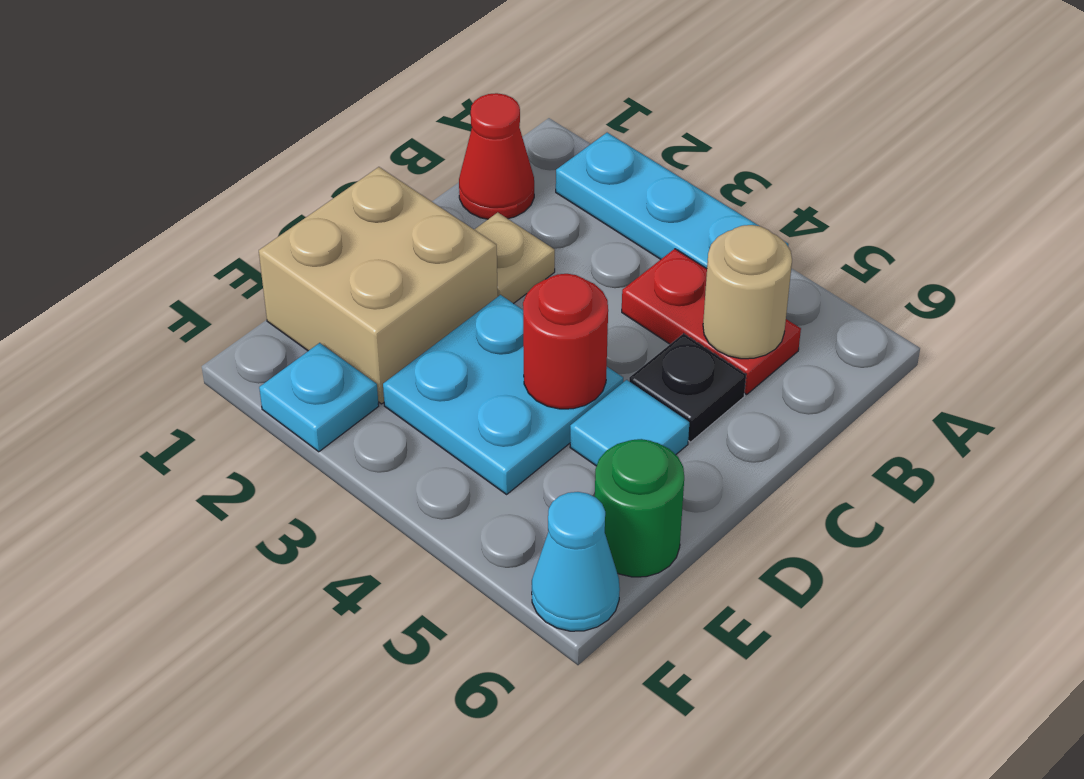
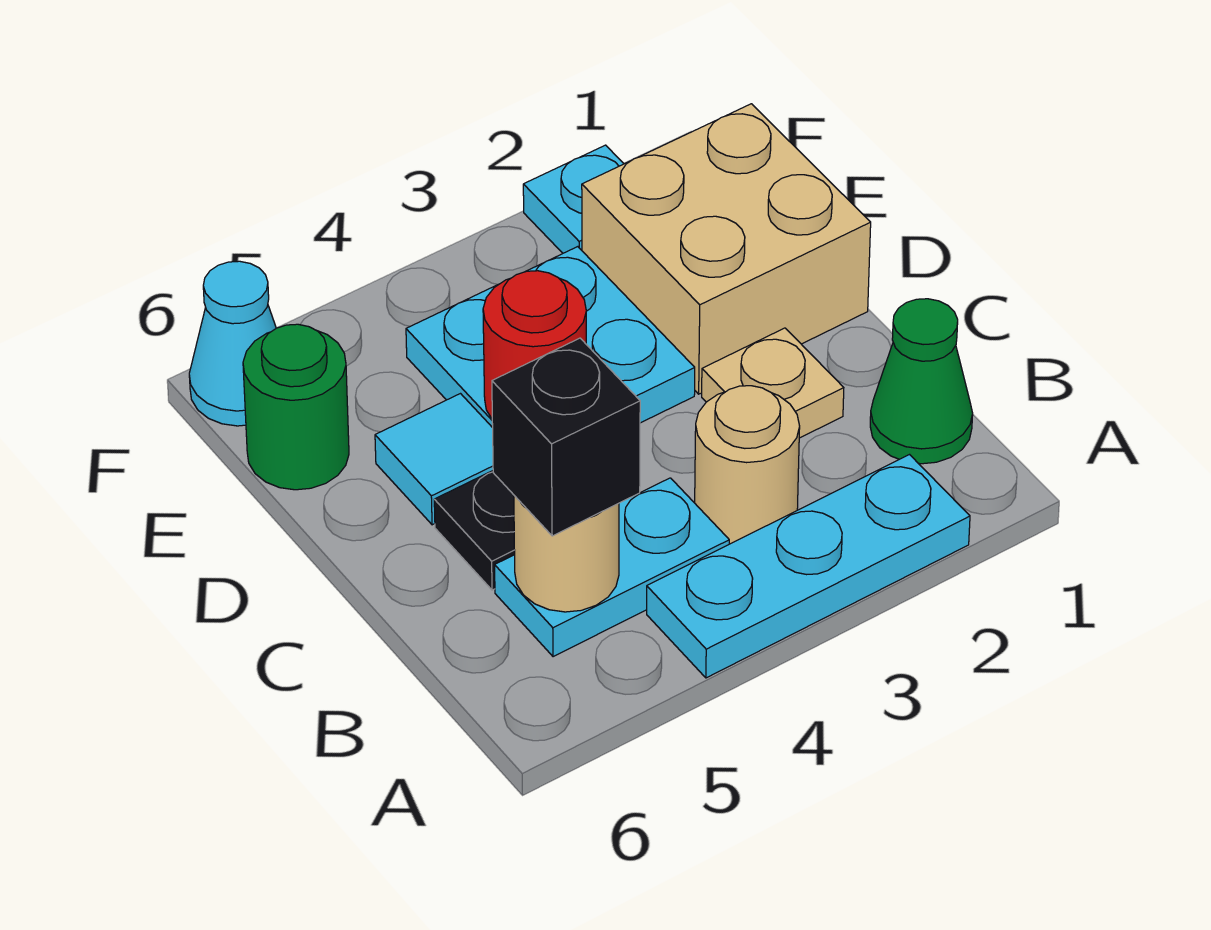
red cone B1 level 1 -> green cone B1 level 1
none -> tan round brick B3 level 1
red plate B4:B5 level 1 -> cyan plate B4:B5 level 1
none -> black brick B5 level 3

